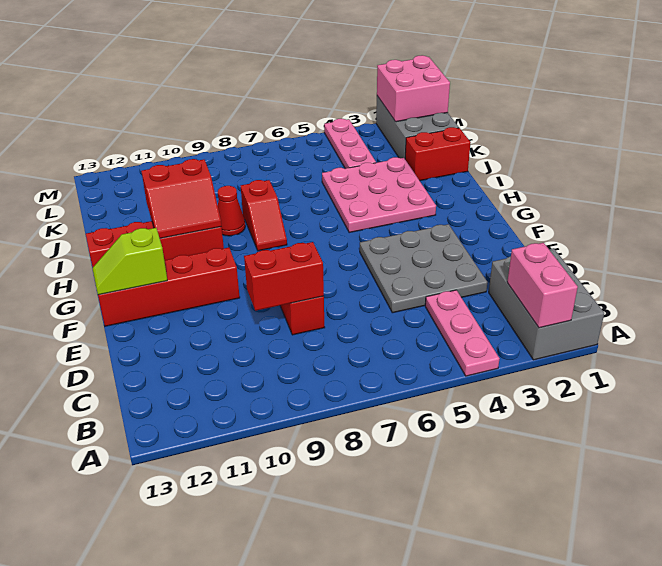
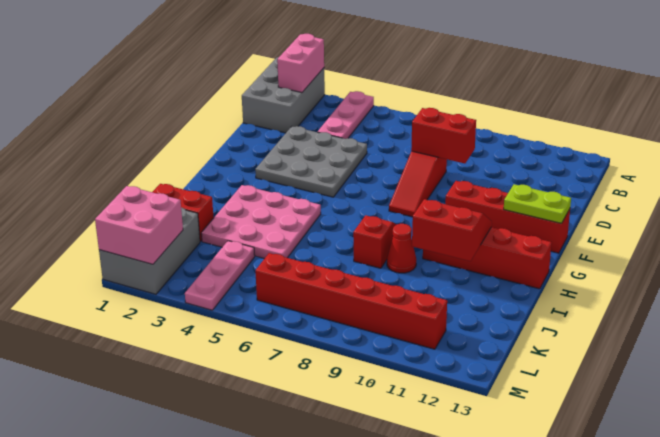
lime slope F12:F13 level 2 top 12 -> lime plate F12:F13 level 2
none -> red brick L6:L11 level 1

